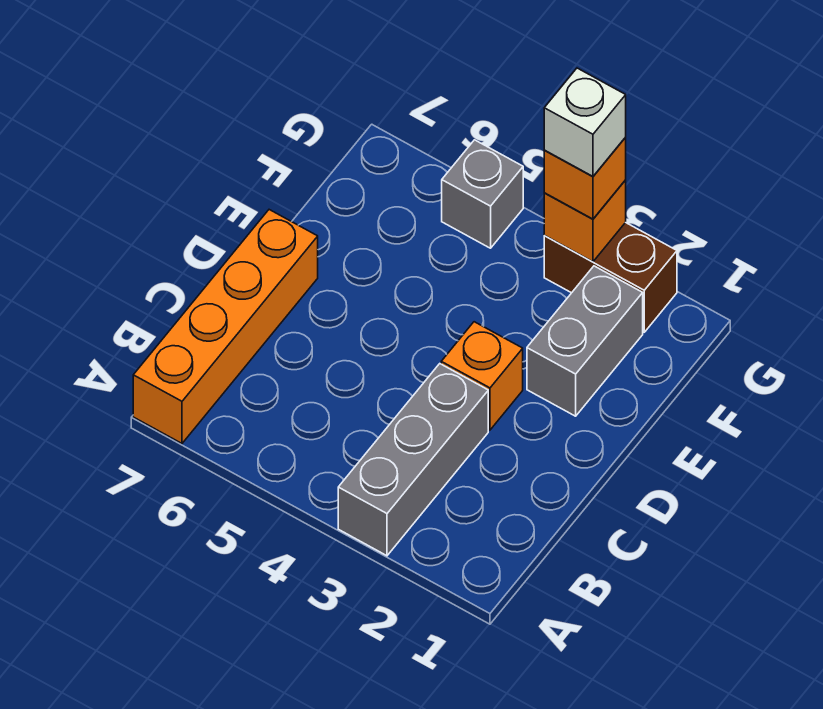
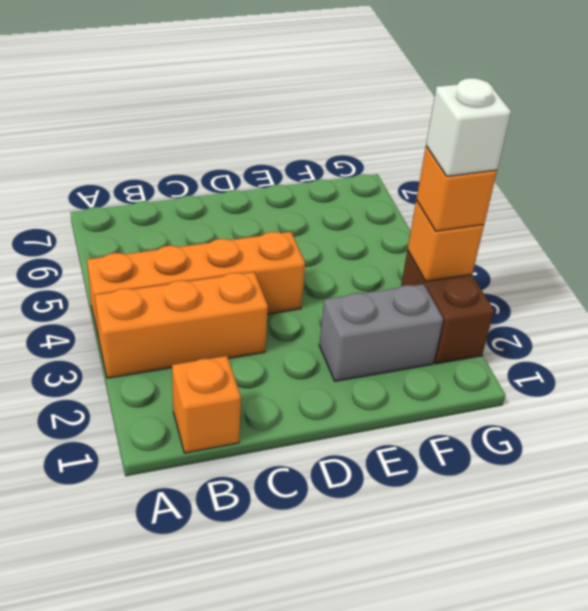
grey brick A3:C3 level 1 -> orange brick A3:C3 level 1
orange brick A7:D7 level 1 -> orange brick A4:D4 level 1
orange brick D3 level 1 -> orange brick B1 level 1
grey brick G5 level 1 -> none

